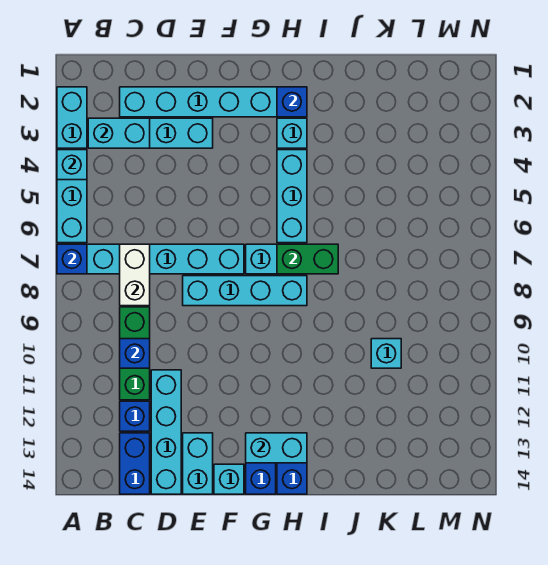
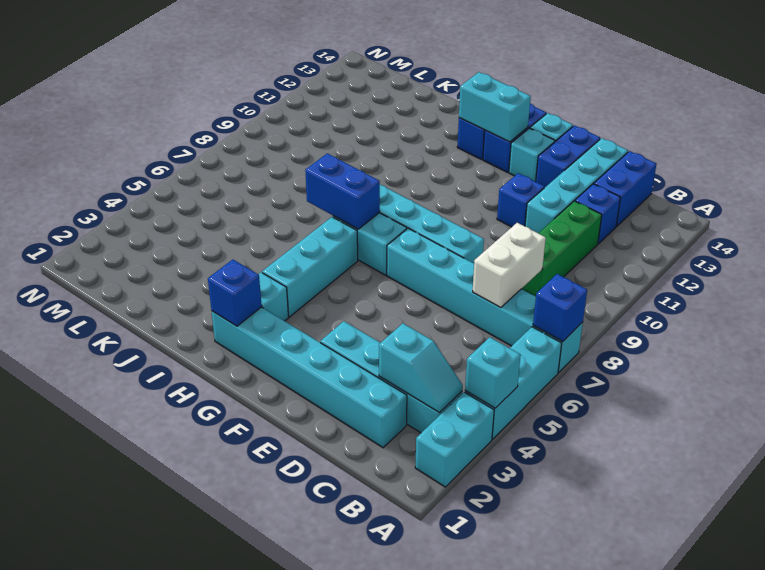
cyan brick B3:C3 level 2 -> cyan slope B3:C3 level 2 top C
blue brick C10 level 2 -> blue brick E11 level 1
cyan brick E13:E14 level 1 -> blue brick E13:E14 level 1
green brick H7:I7 level 2 -> blue brick H7:I7 level 2
cyan brick K10 level 1 -> cyan brick F13 level 1

